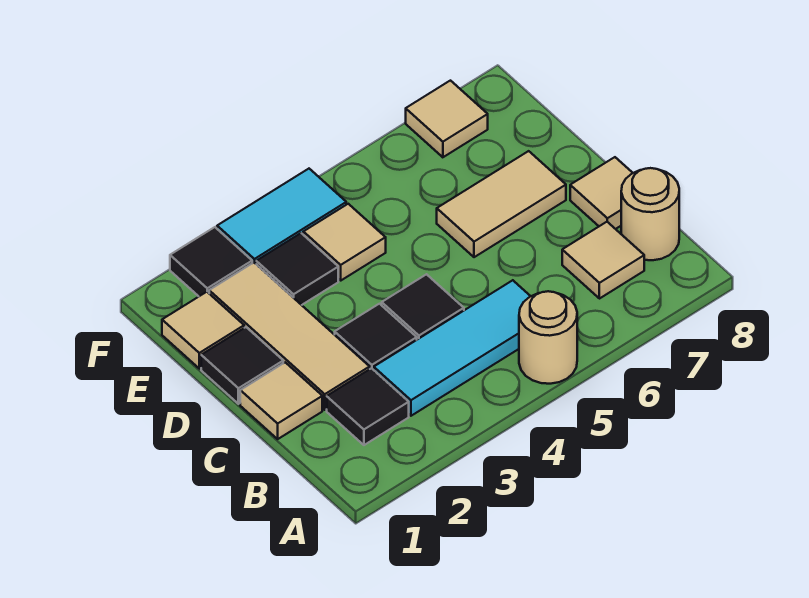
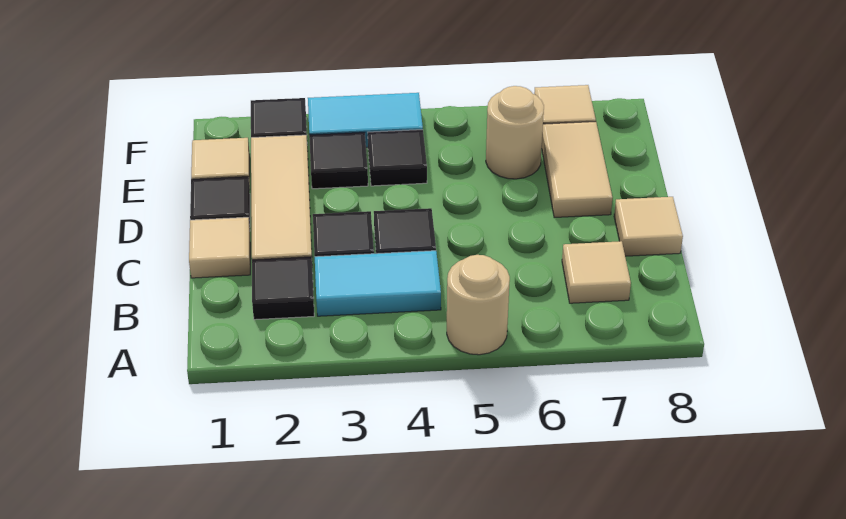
cyan tile B3:B5 level 1 -> cyan tile B3:B4 level 1
tan round brick B8 level 1 -> tan round brick E6 level 1
tan tile D6:D7 level 1 -> tan tile D7:E7 level 1
tan tile E4 level 1 -> black tile E4 level 1

